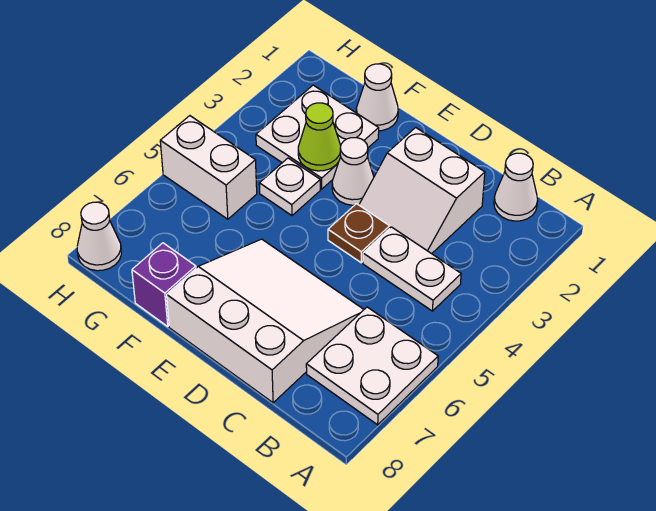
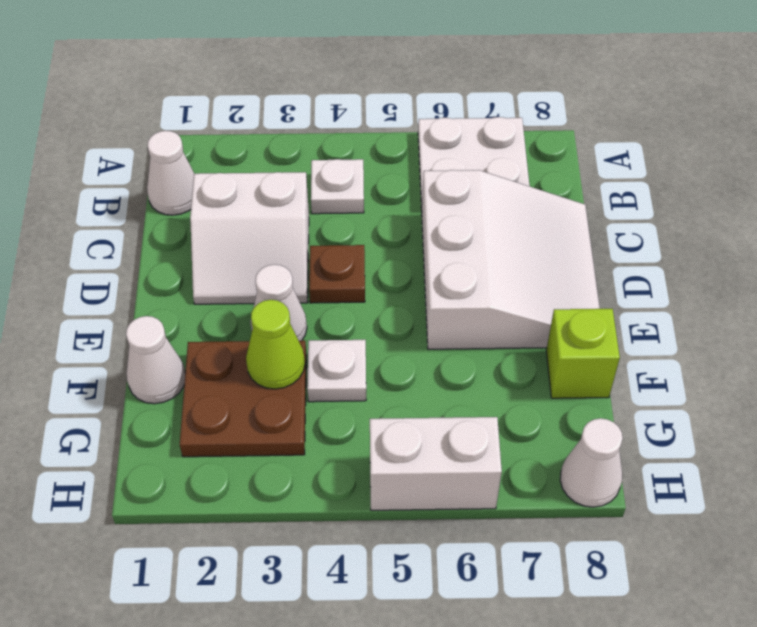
white plate B4:C4 level 1 -> white plate B4 level 1
white slope C2:D3 level 1 top 2 -> white slope C2:D3 level 1 top C
white slope C6:E8 level 1 top 8 -> white slope C6:E8 level 1 top 6
white plate F2:G3 level 1 -> brown plate F2:G3 level 1
purple brick F8 level 1 -> lime brick F8 level 1
white brick G5:H5 level 1 -> white brick H5:H6 level 1

